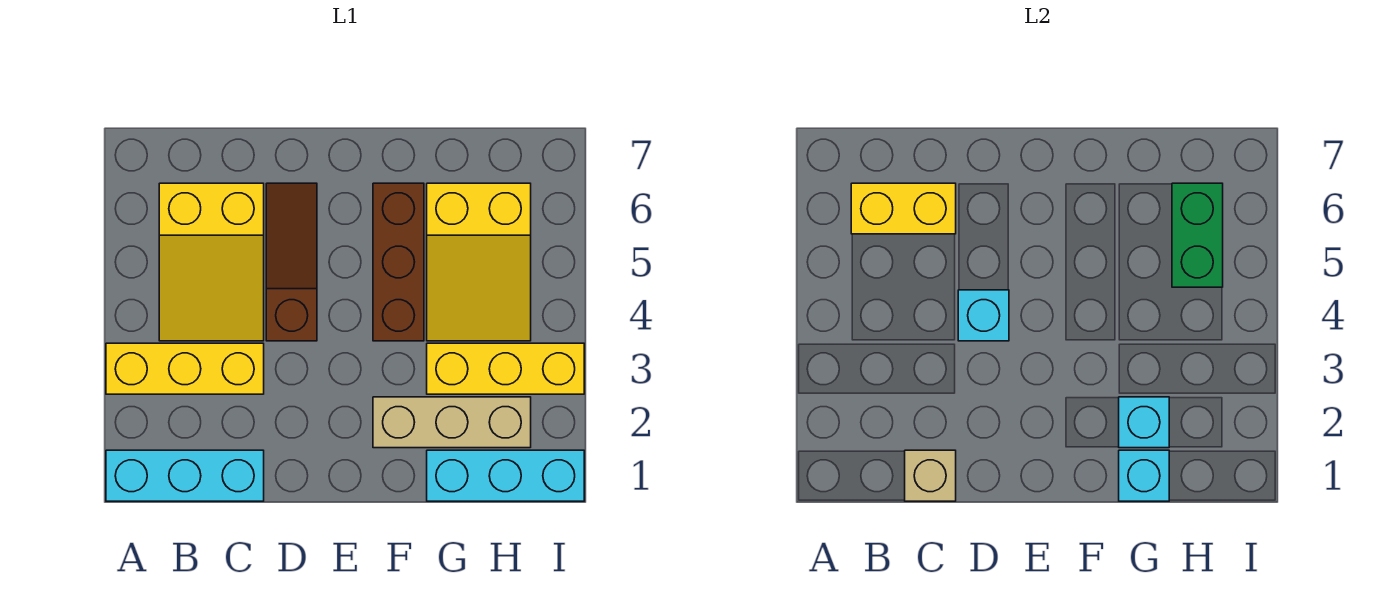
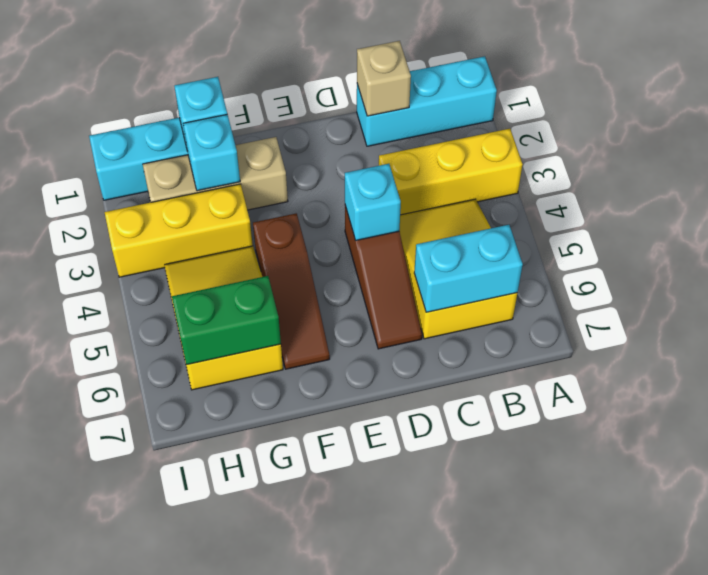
yellow brick B6:C6 level 2 -> cyan brick B6:C6 level 2
brown brick F4:F6 level 1 -> brown slope F4:F6 level 1 top 4
green brick H5:H6 level 2 -> green brick G6:H6 level 2

